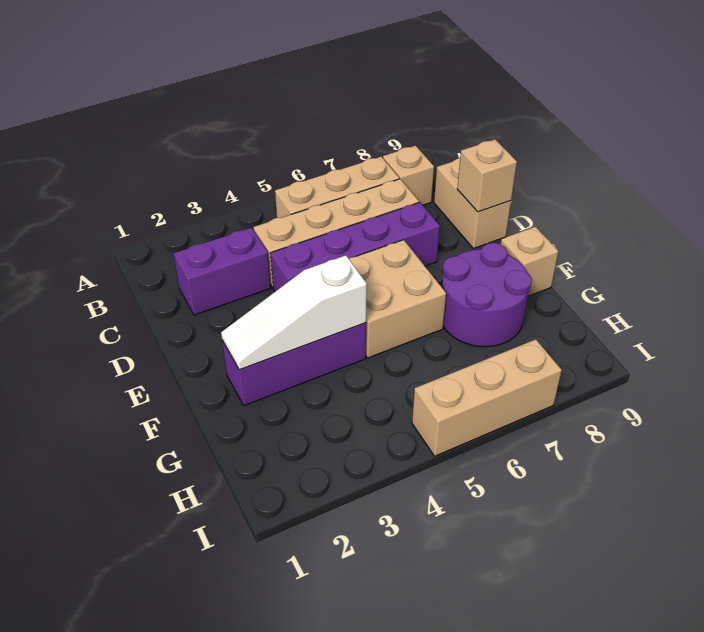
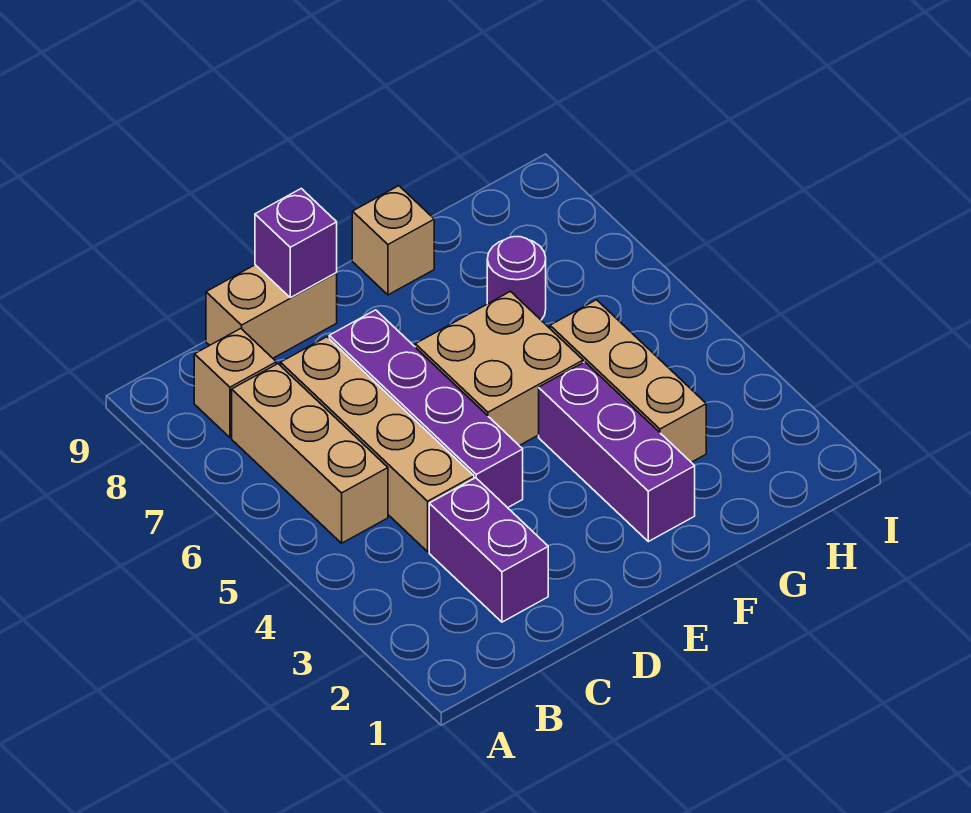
tan brick D9 level 2 -> purple brick D9 level 2
white slope F2:F4 level 2 top 4 -> none
purple round brick F7:G8 level 1 -> purple round brick G7 level 1
tan brick I5:I7 level 1 -> tan brick G3:G5 level 1

